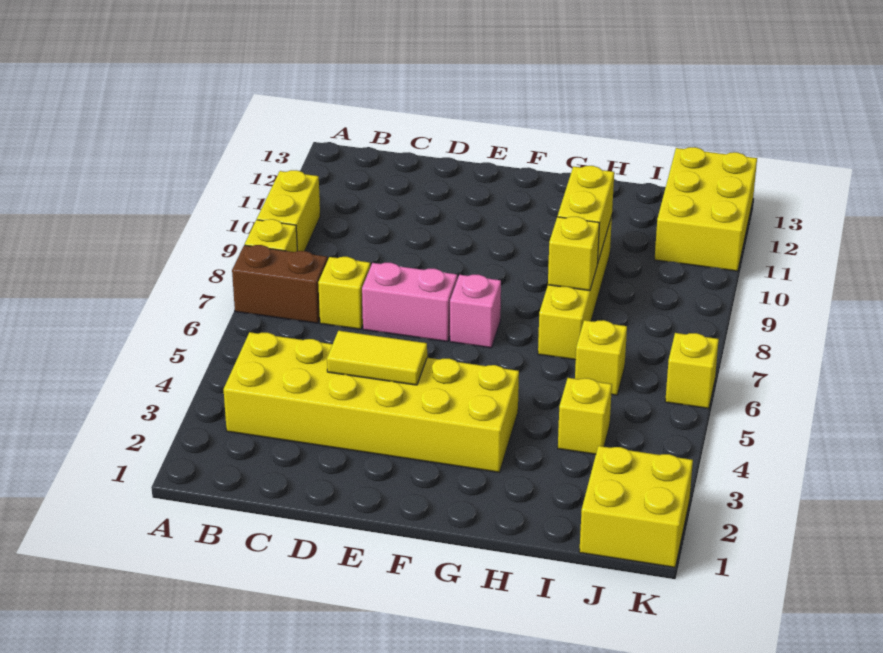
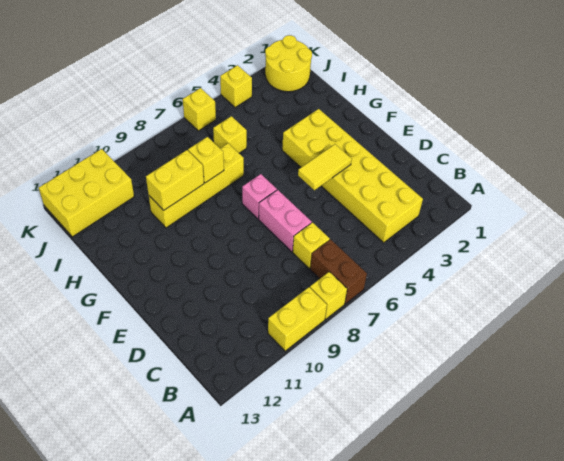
yellow tile D4:E4 level 2 -> yellow tile E4:E5 level 2
yellow brick I4 level 1 -> yellow brick K4 level 1
yellow brick J1:K2 level 1 -> yellow round brick J1:K2 level 1

